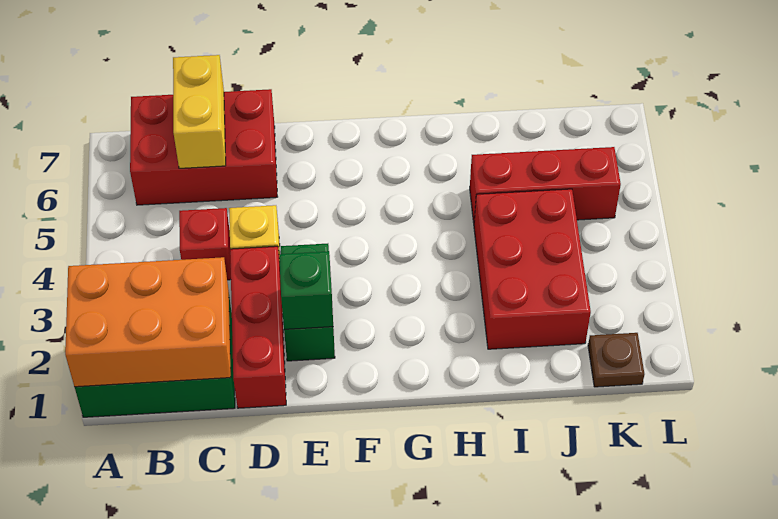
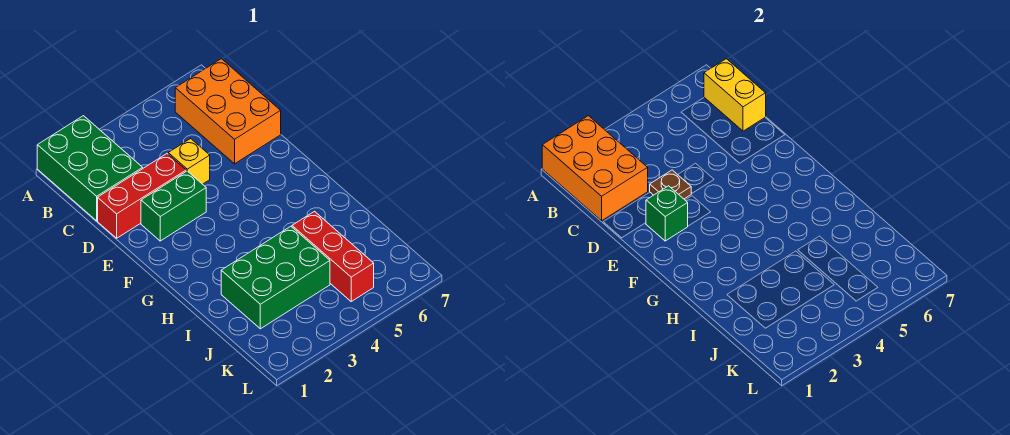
red brick B6:D7 level 1 -> orange brick B6:D7 level 1
red brick C4 level 1 -> none
yellow brick C6:C7 level 2 -> yellow brick B7:C7 level 2
red brick I2:J4 level 1 -> green brick I2:J4 level 1
brown plate K1 level 1 -> brown plate D3 level 2

